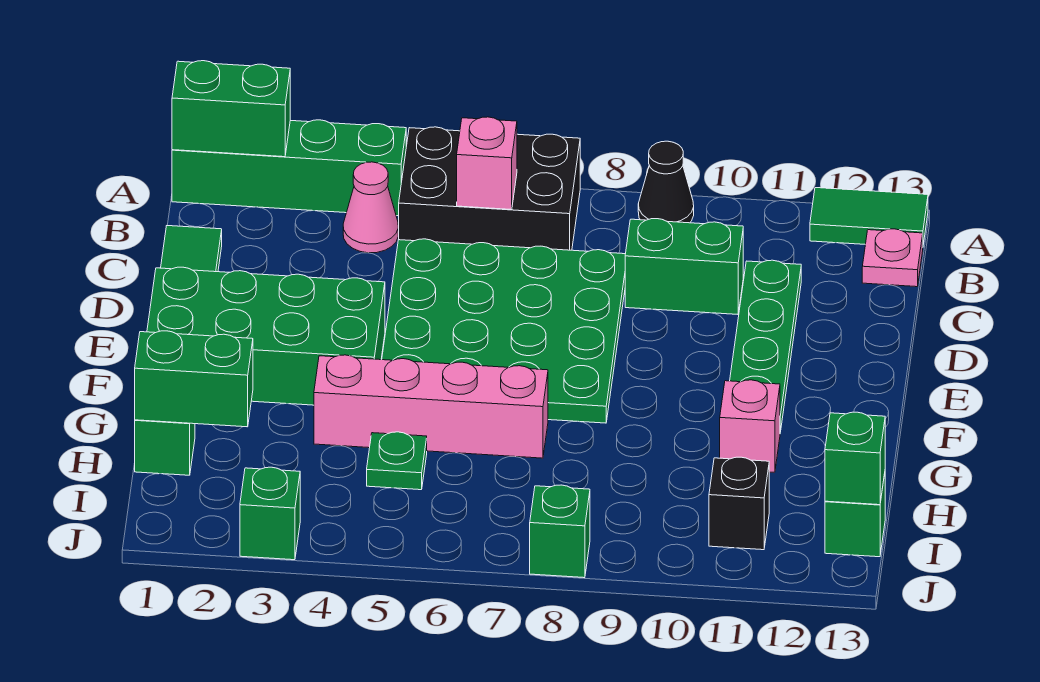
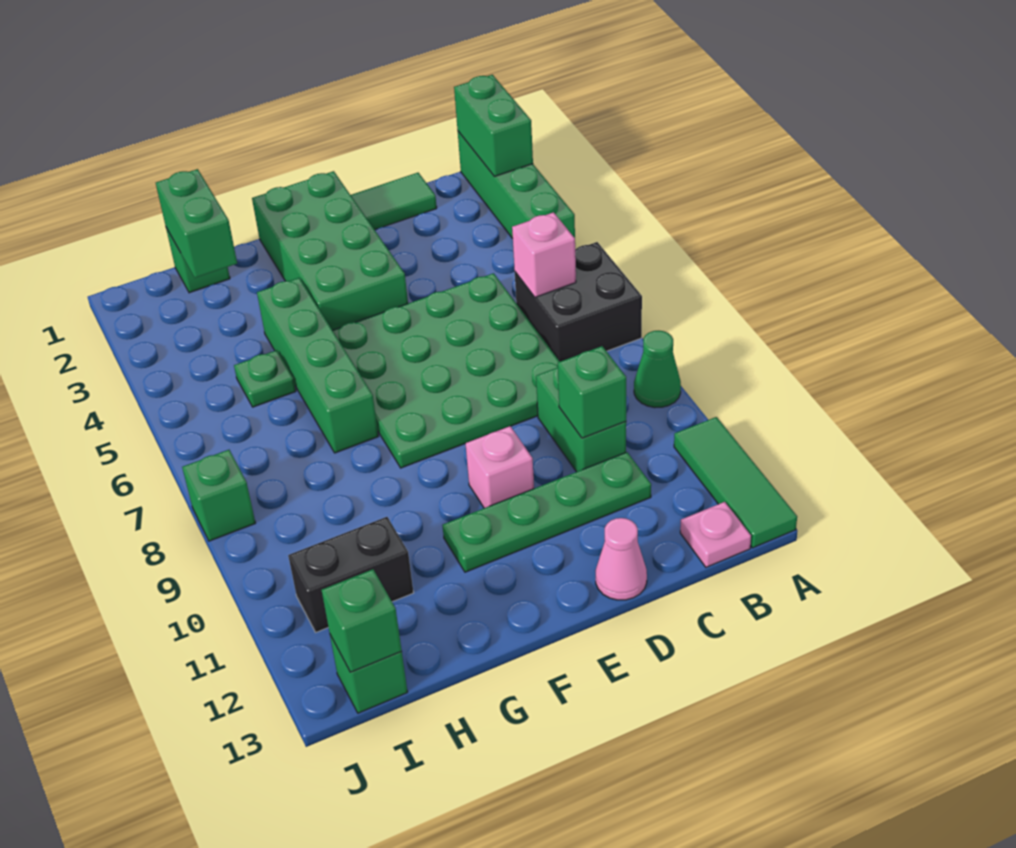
black brick A5:B7 level 1 -> black brick A6:B7 level 1
black cone A9 level 1 -> green cone A9 level 1
green tile A12:A13 level 1 -> green tile A11:A13 level 1
pink cone B4 level 1 -> pink cone D13 level 1
pink brick G4:G7 level 1 -> green brick G4:G7 level 1
pink brick G11 level 1 -> pink brick E10 level 1
black brick I11 level 1 -> black brick H11:I11 level 1
green brick J3 level 1 -> green brick C10 level 2

